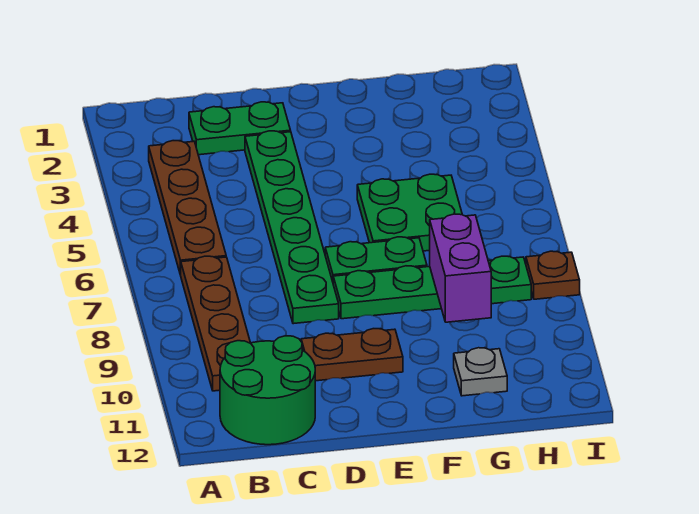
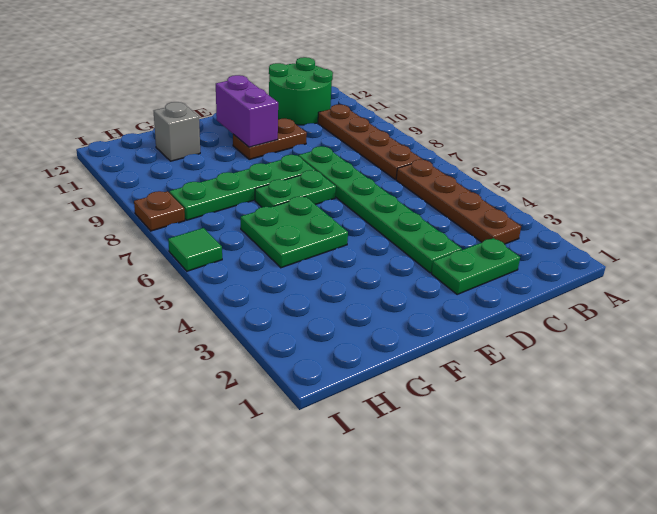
purple brick G8:G9 level 2 -> purple brick E10:E11 level 2
grey plate G11 level 1 -> grey brick G11 level 1
none -> green tile I6 level 1

